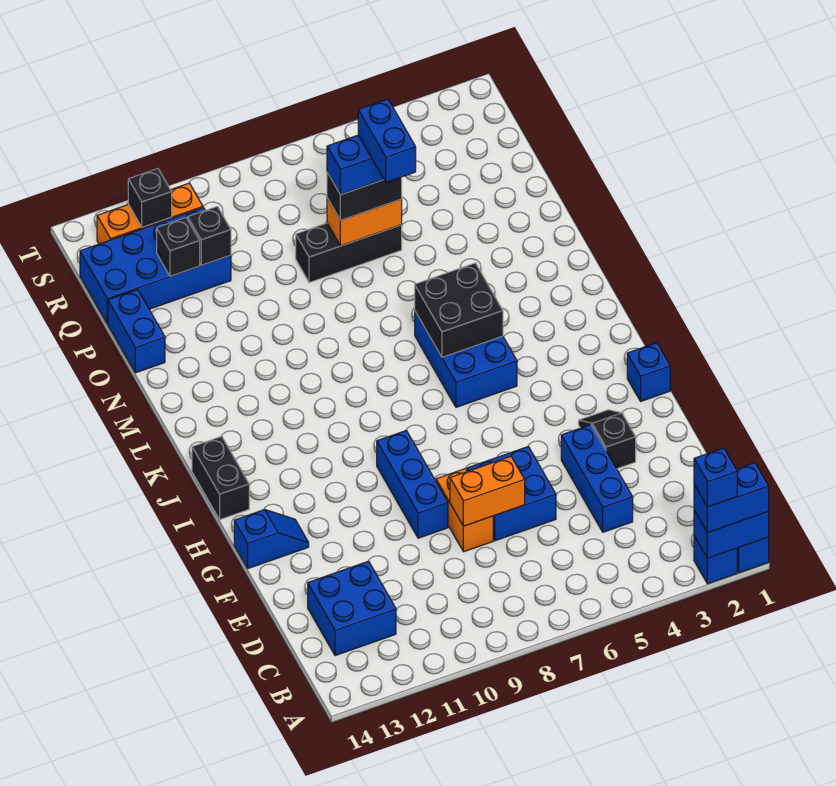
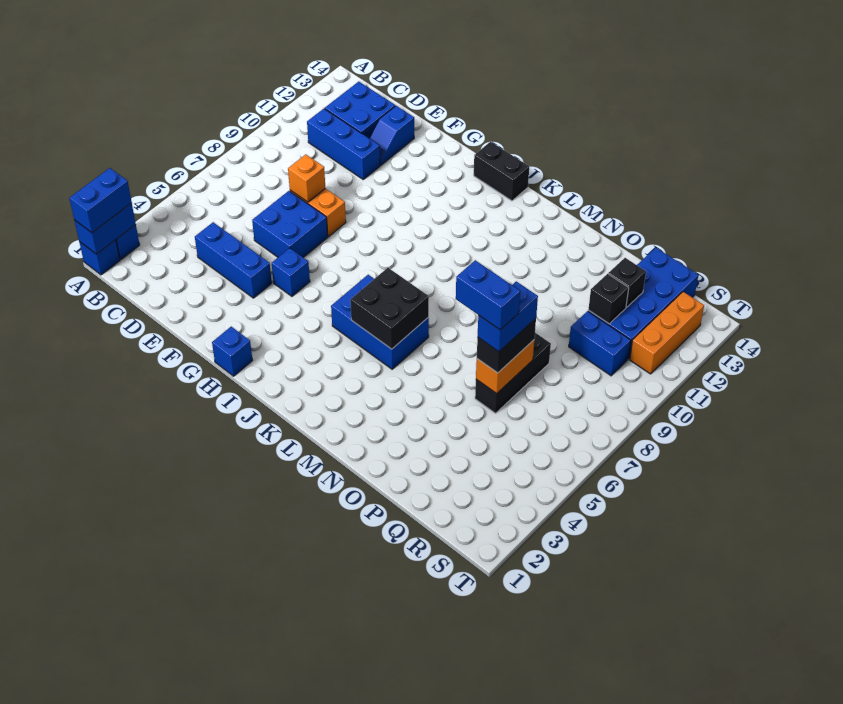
blue brick A2 level 4 -> blue brick G5 level 1
orange brick E7:E8 level 2 -> orange brick E8 level 2
black slope F3:G3 level 1 top F -> none
blue brick F9:H9 level 1 -> blue brick C11:E11 level 1
blue slope G13:G14 level 1 top 14 -> blue slope E12:E13 level 1 top 13
blue brick O14:P14 level 1 -> blue brick Q10:R10 level 1
black brick S12 level 2 -> none

